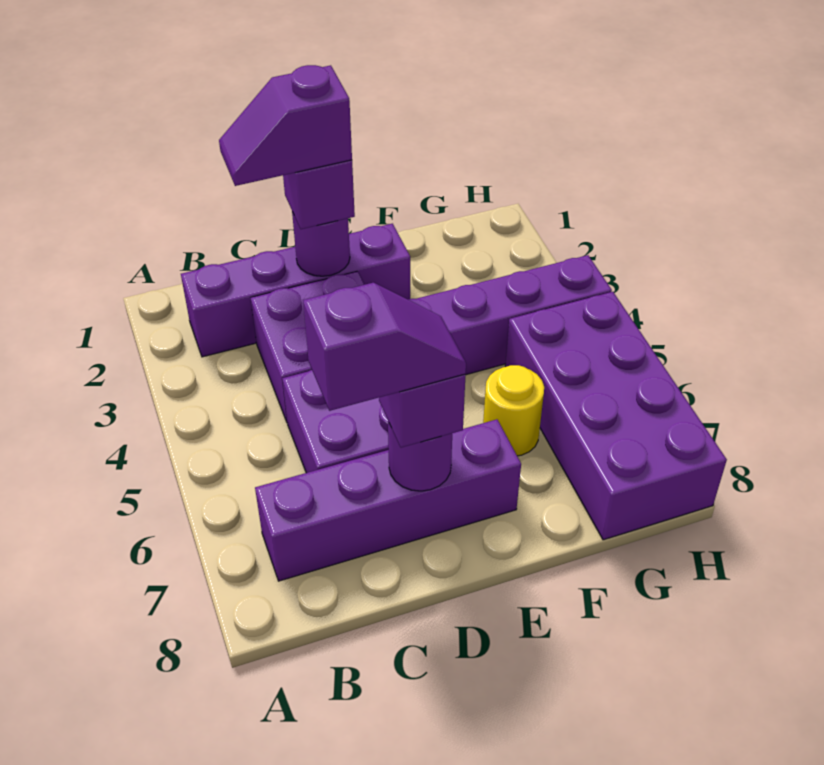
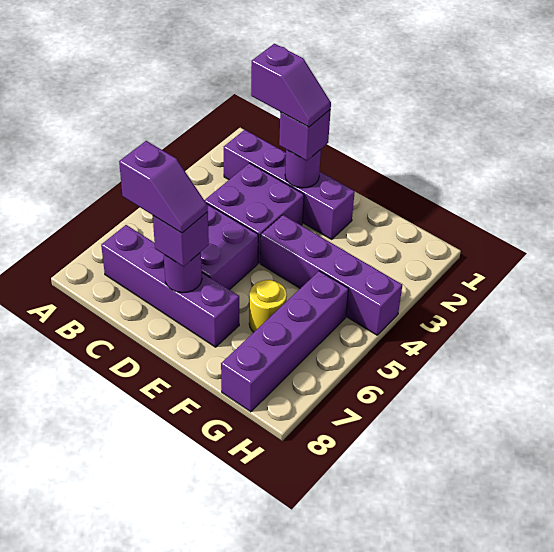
purple slope C2:D2 level 4 top D -> purple slope C2:D2 level 4 top C
purple brick G5:H8 level 1 -> purple brick G5:G8 level 1

